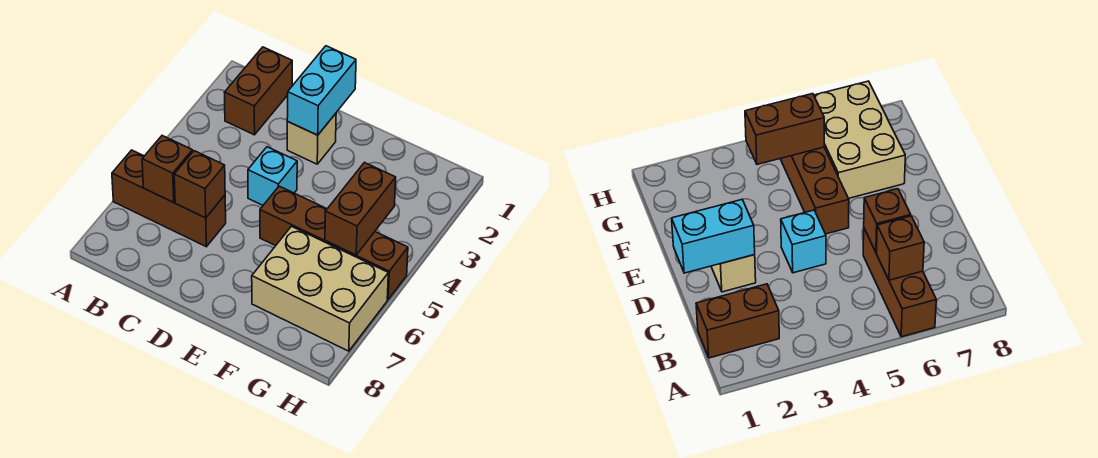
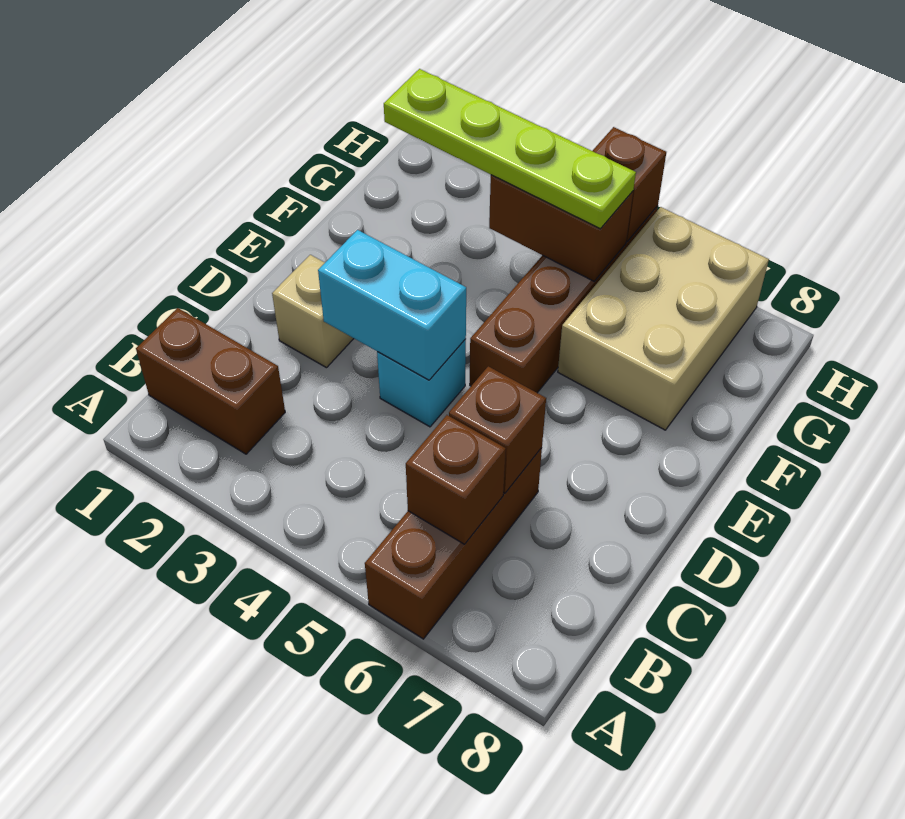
cyan brick D1:D2 level 2 -> cyan brick D3:D4 level 2
none -> lime plate G2:G5 level 3
none -> brown brick H5 level 2

